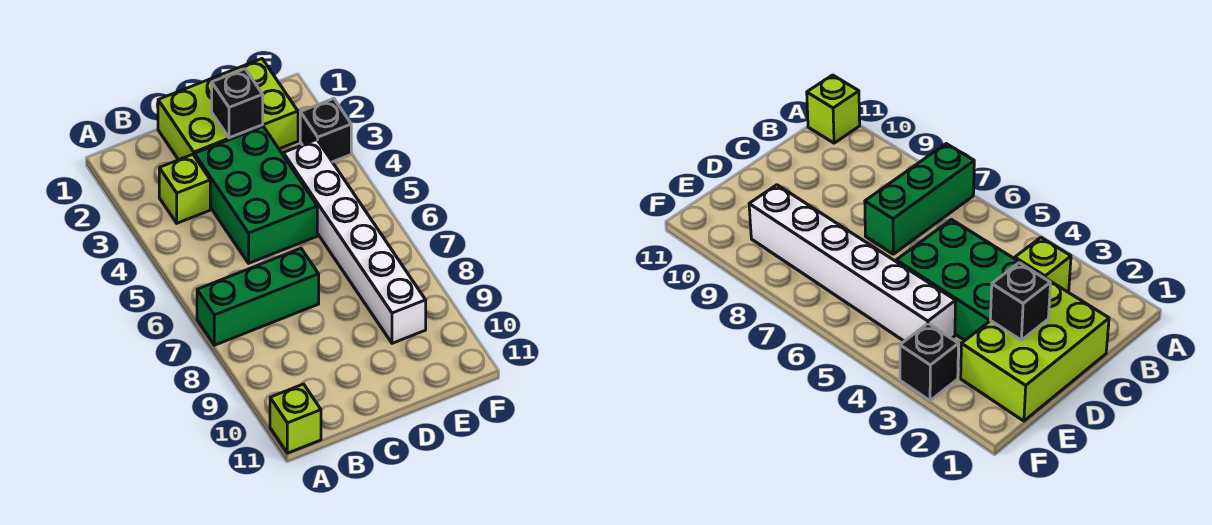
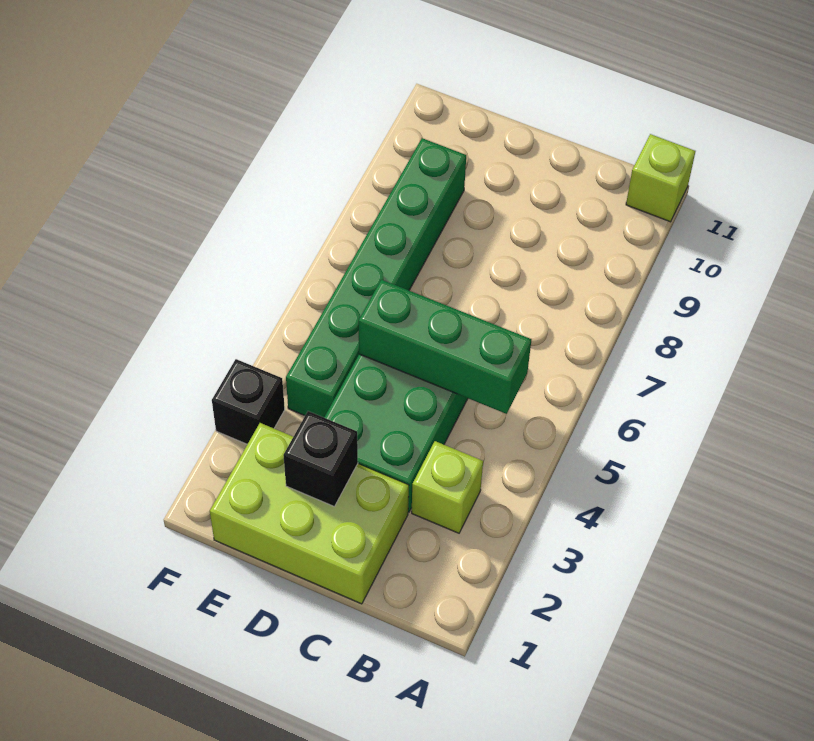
green brick A7:C7 level 1 -> green brick B5:D5 level 2
white brick E4:E9 level 1 -> green brick E4:E9 level 1

